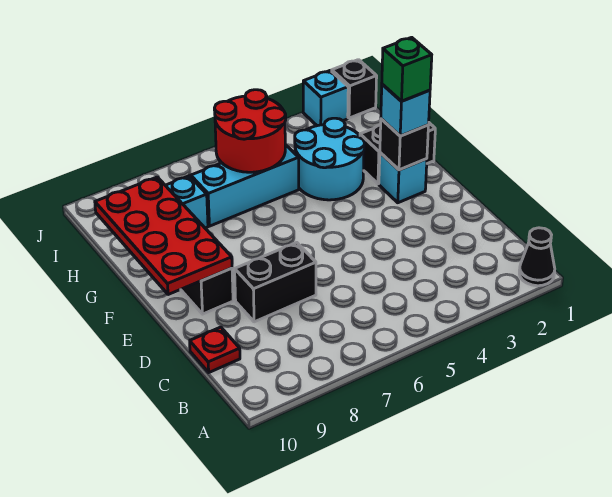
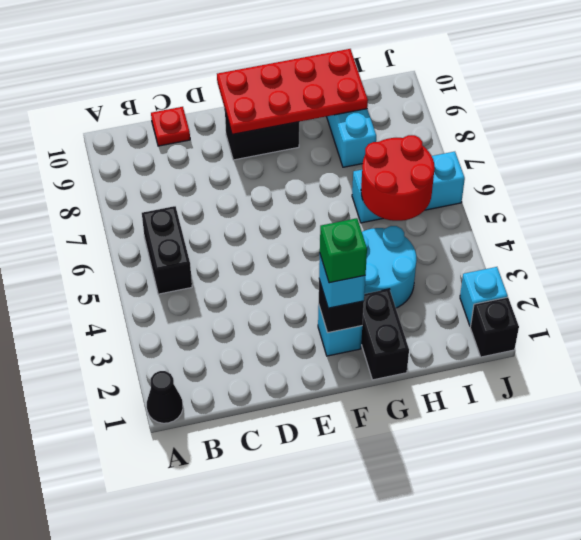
black brick D7:D8 level 1 -> black brick B5:B6 level 1
cyan brick H5:H7 level 1 -> cyan brick H6:J6 level 1

